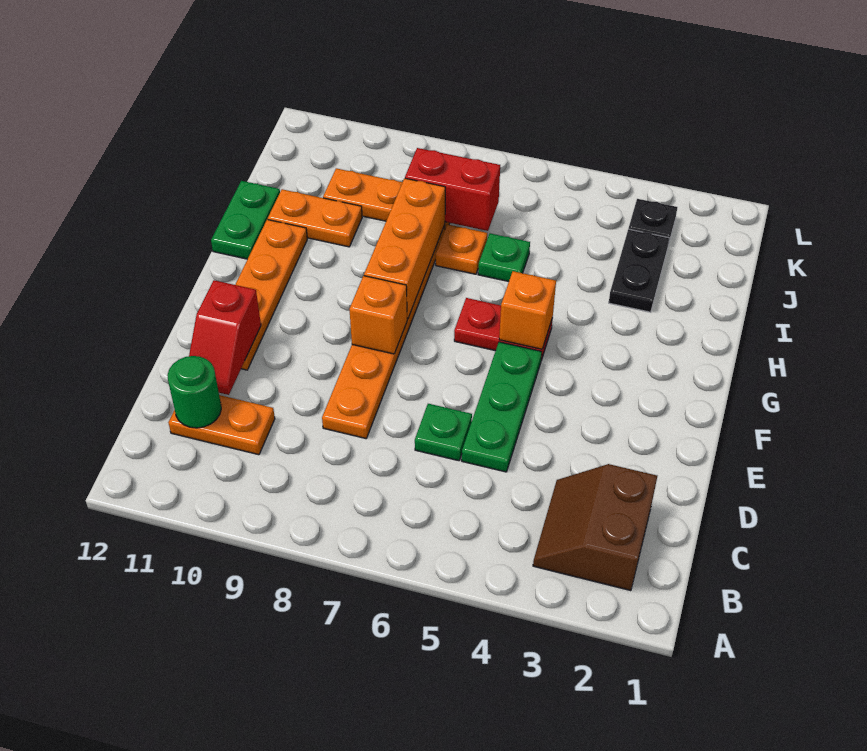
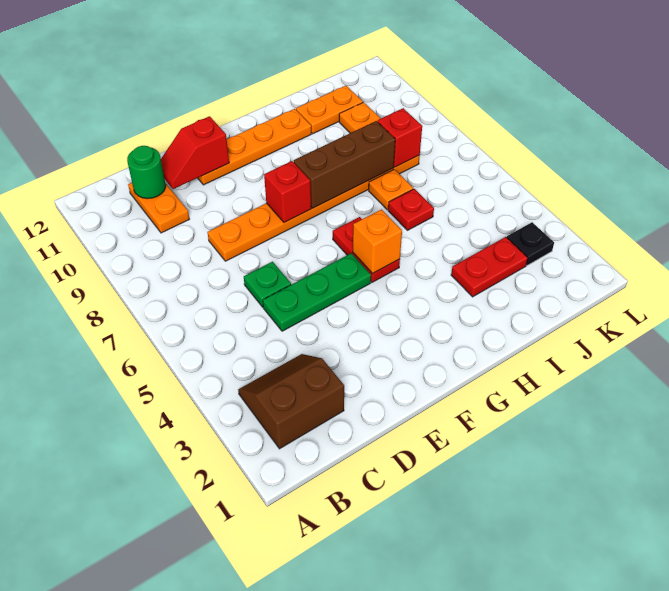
orange brick F8 level 2 -> red brick F8 level 2
orange brick G8:I8 level 2 -> brown brick G8:I8 level 2
green plate H12:I12 level 1 -> none
black plate I3:J3 level 1 -> red plate I3:J3 level 1
green plate I6 level 1 -> red plate I6 level 1
orange plate I10:I11 level 1 -> orange plate I11:J11 level 1
red brick J7:J8 level 2 -> red brick J8 level 2

